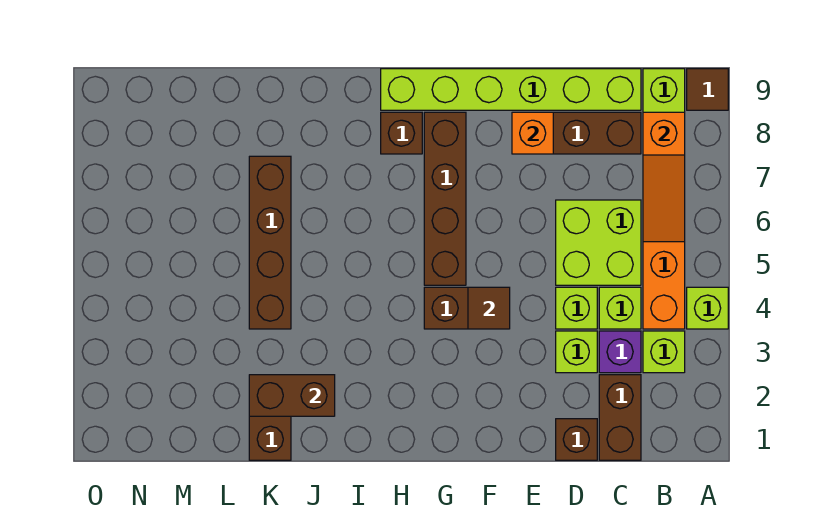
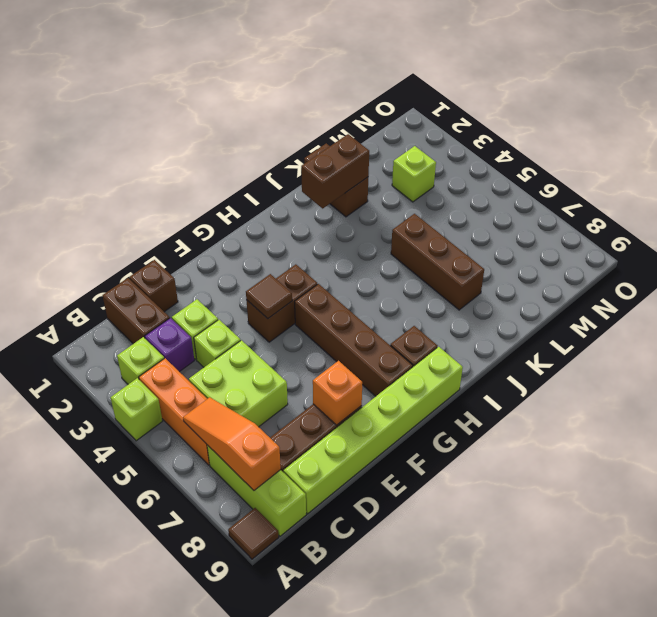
lime brick C4 level 1 -> lime brick M3 level 1
brown brick K4:K7 level 1 -> brown brick K5:K7 level 1

